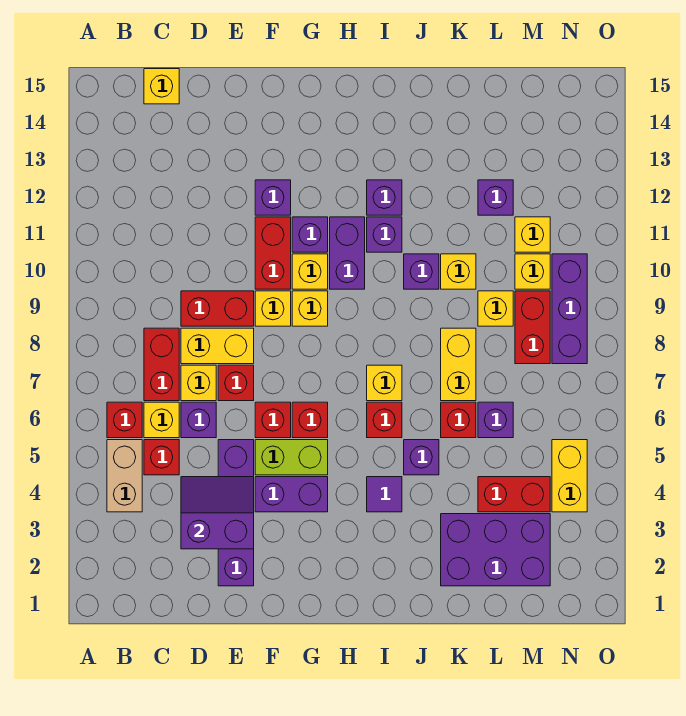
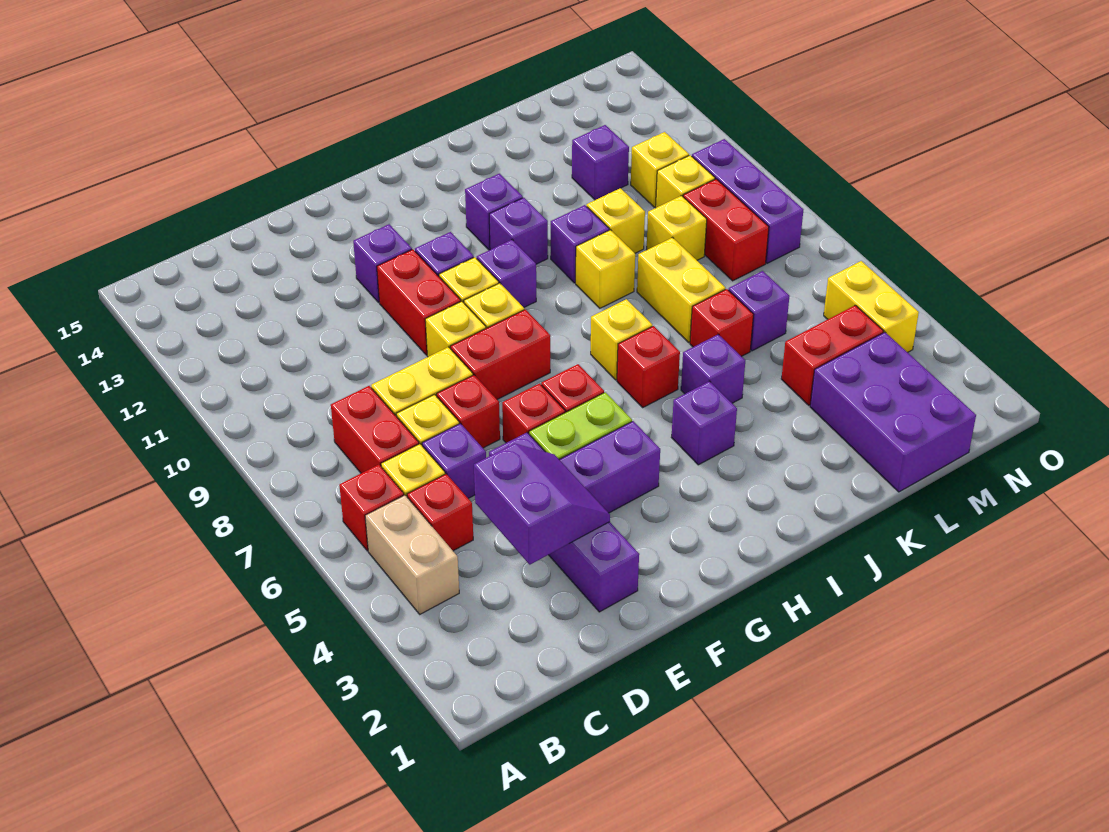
yellow brick C15 level 1 -> yellow brick J9 level 1
purple slope D3:E4 level 2 top 3 -> purple slope D3:E4 level 2 top D
red brick D9:E9 level 1 -> red brick F8:G8 level 1
purple brick H10:H11 level 1 -> purple brick H10 level 1
purple tile I4 level 1 -> purple brick I4 level 1
purple brick K2:M3 level 1 -> purple brick L1:M3 level 1

